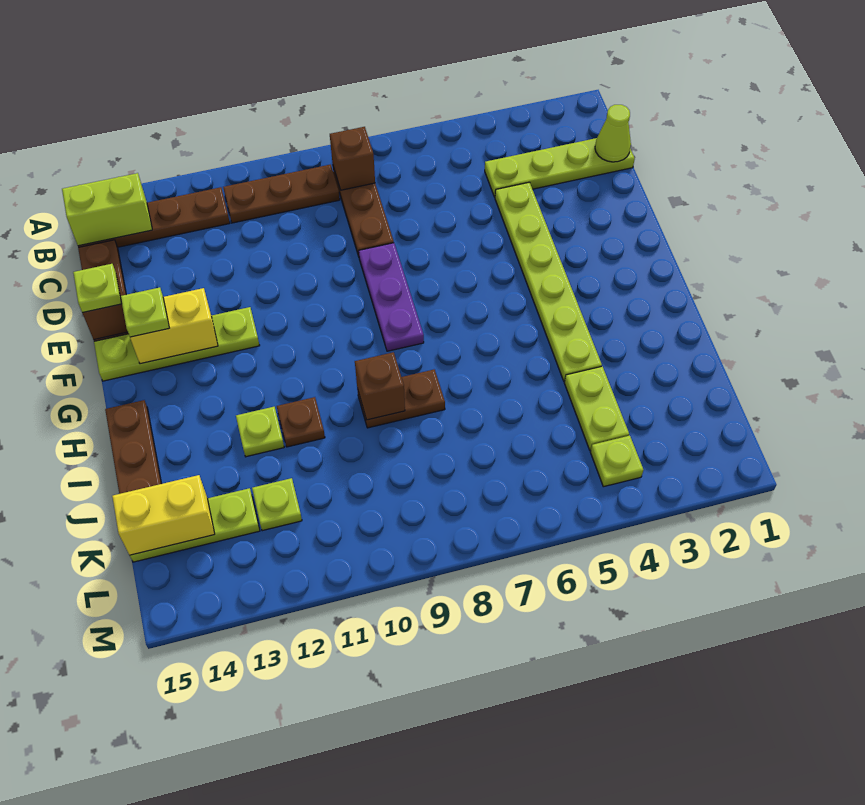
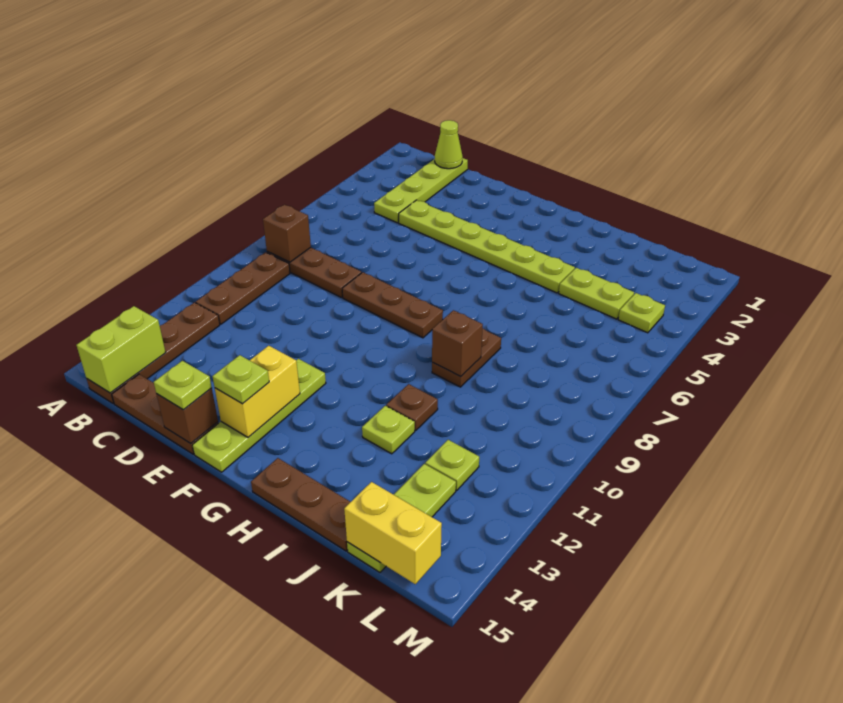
purple plate E8:G8 level 1 -> brown plate E8:G8 level 1
yellow brick K14:K15 level 2 -> yellow brick K15:L15 level 2

